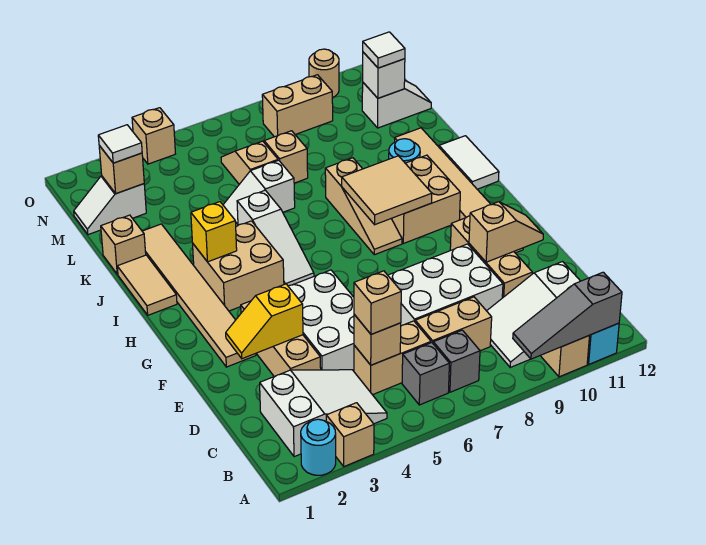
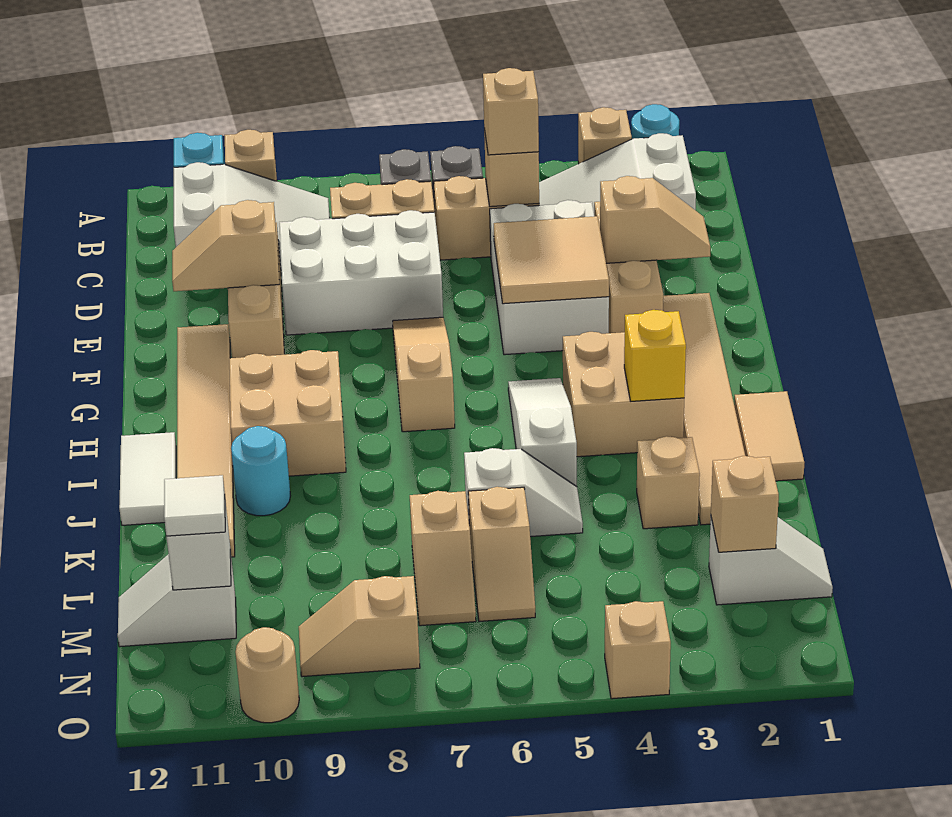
grey slope A9:A11 level 2 top 11 -> none
yellow slope E2:E3 level 2 top 3 -> tan slope E2:E3 level 2 top 3
tan slope H8:J8 level 1 top J -> tan slope F7:H7 level 1 top H
tan tile H8:I9 level 2 -> tan tile E4:F5 level 2
tan brick K1 level 1 -> tan brick K3 level 1
white tile M2 level 3 -> none
tan brick N8:N9 level 1 -> tan slope N8:N9 level 1 top 8

